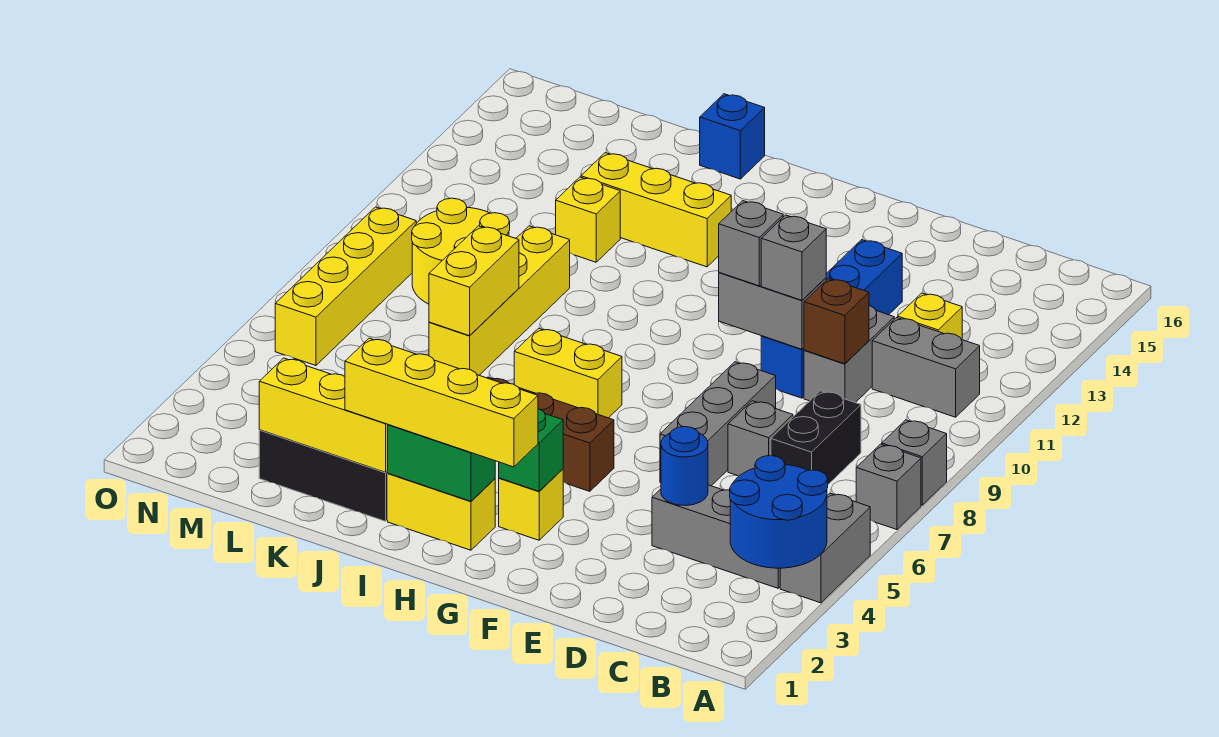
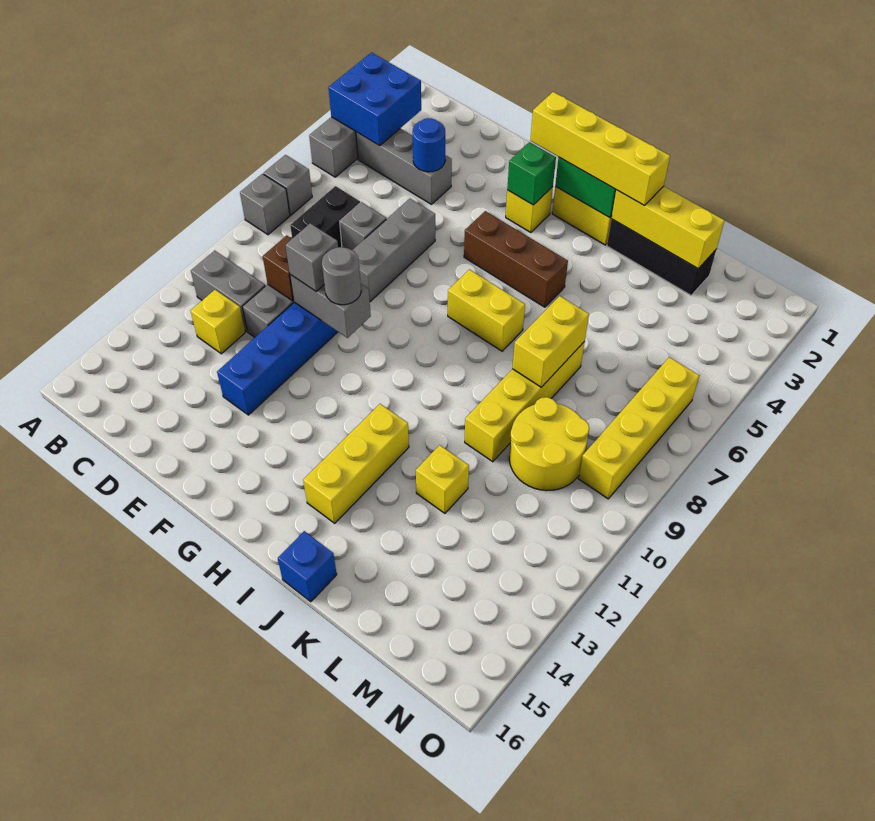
blue round brick A3:B4 level 2 -> blue brick A3:B4 level 2
grey brick F10 level 3 -> grey round brick F10 level 3
yellow brick I13:K13 level 1 -> yellow brick I12:I14 level 1

